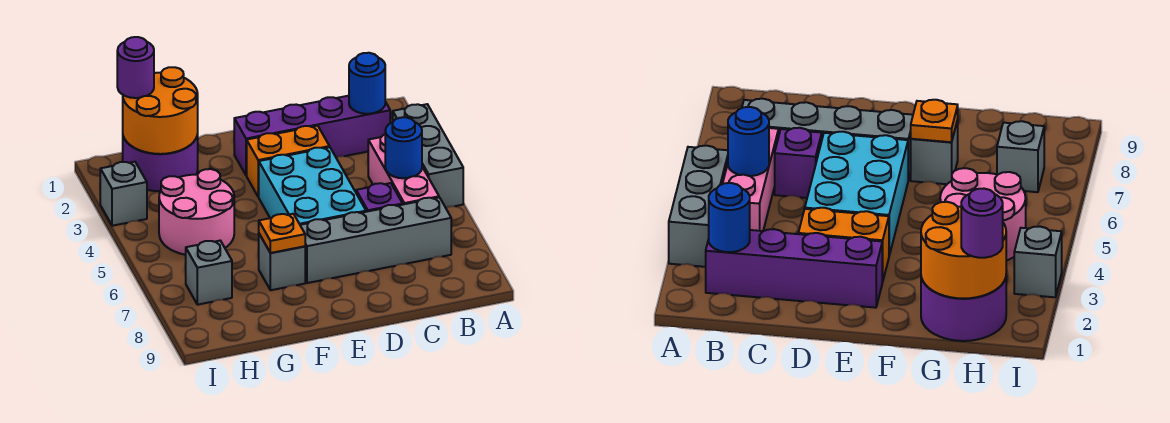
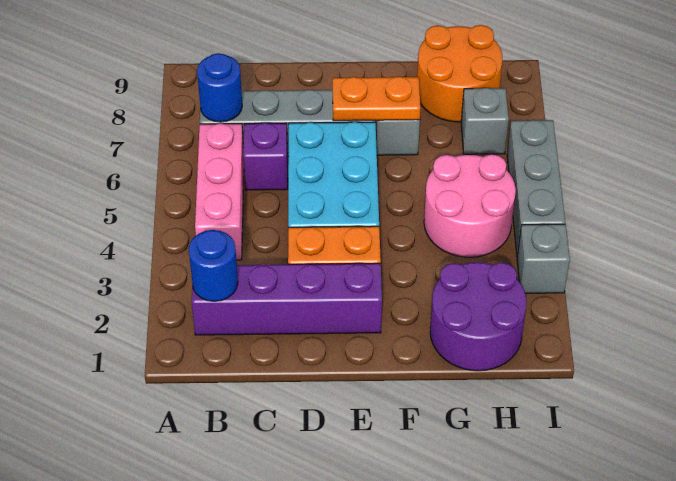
grey brick A3:A5 level 1 -> grey brick I4:I6 level 1
blue round brick B5 level 2 -> blue round brick B7 level 2
orange plate F7 level 2 -> orange plate E7:F7 level 2
orange round brick G1:H2 level 2 -> orange round brick G8:H9 level 1
purple round brick H1 level 3 -> none

